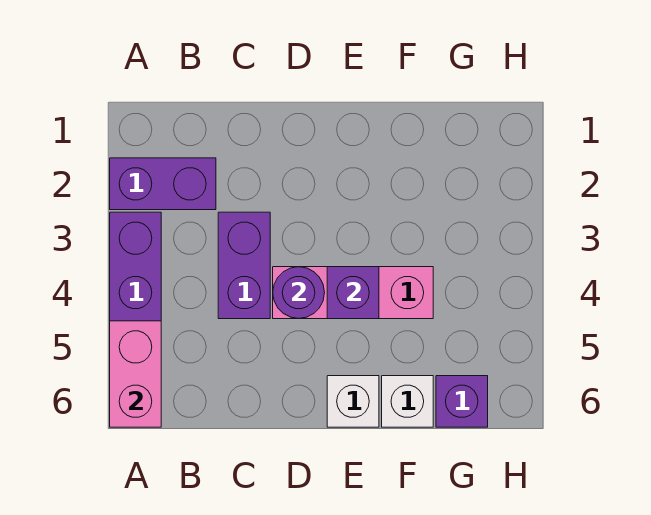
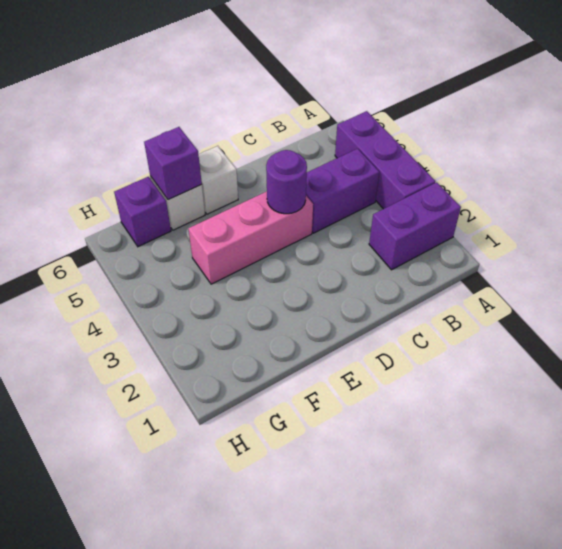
pink brick A5:A6 level 2 -> none
purple brick C3:C4 level 1 -> purple brick B4:C4 level 1
purple brick E4 level 2 -> purple brick F6 level 2

